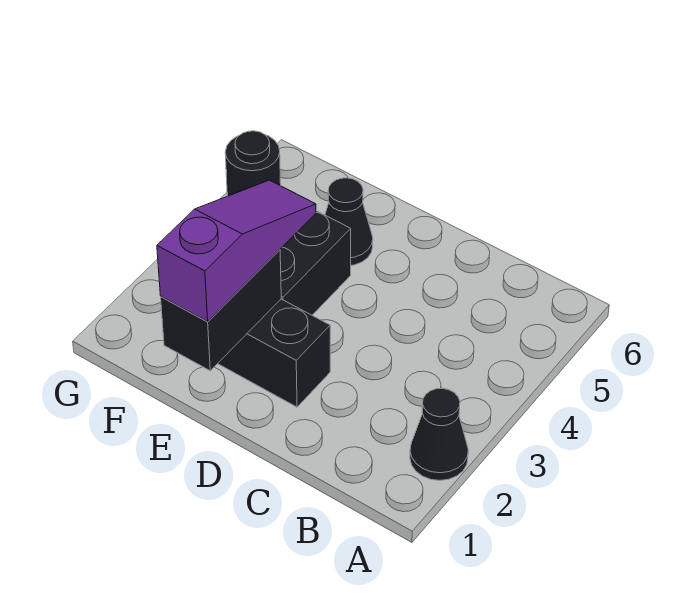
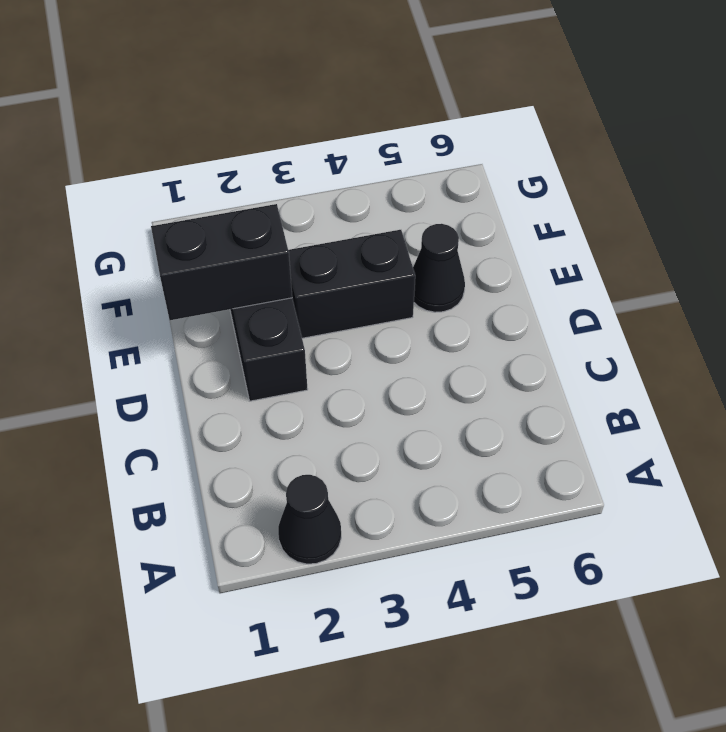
purple slope E1:E3 level 3 top 1 -> none
black round brick G5 level 1 -> none

